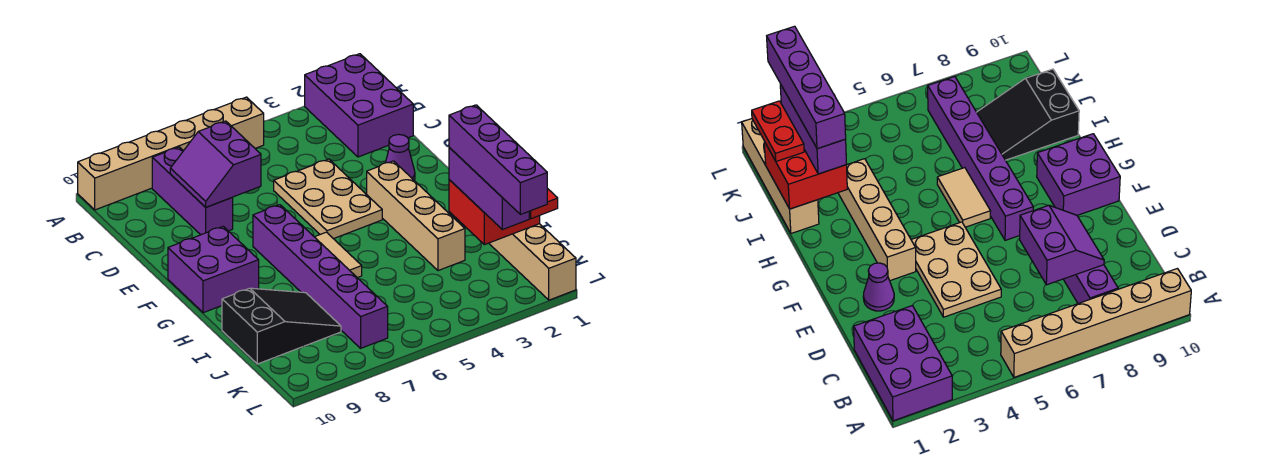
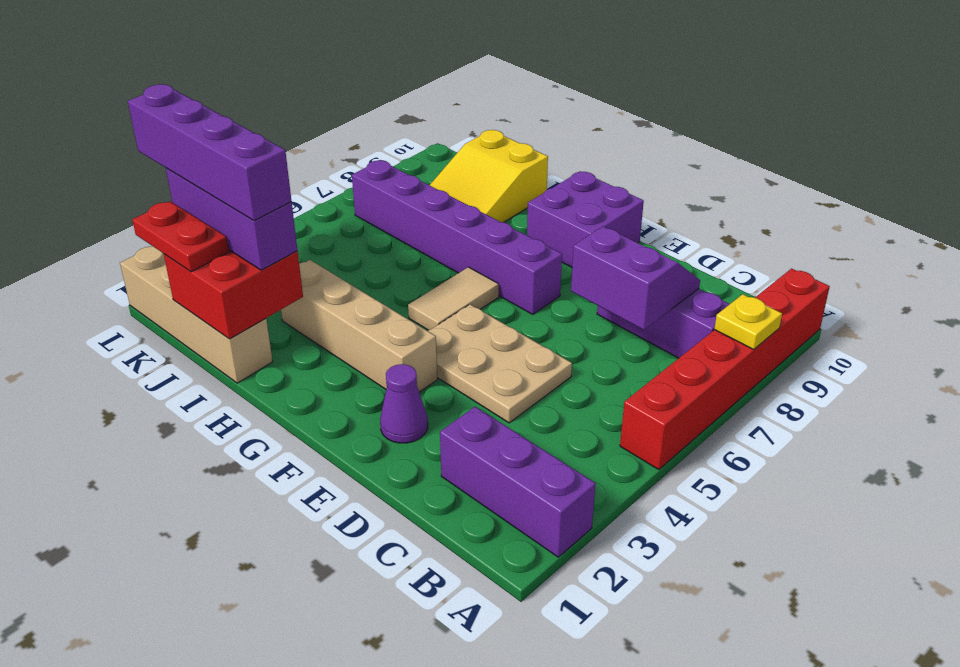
purple brick A1:C2 level 1 -> purple brick A2:C2 level 1
tan brick A5:A10 level 1 -> red brick A5:A10 level 1
none -> yellow plate A8 level 2
tan tile G6:H6 level 1 -> tan tile G5:G6 level 1
black slope I8:J10 level 1 top 10 -> yellow slope I8:J10 level 1 top 10

